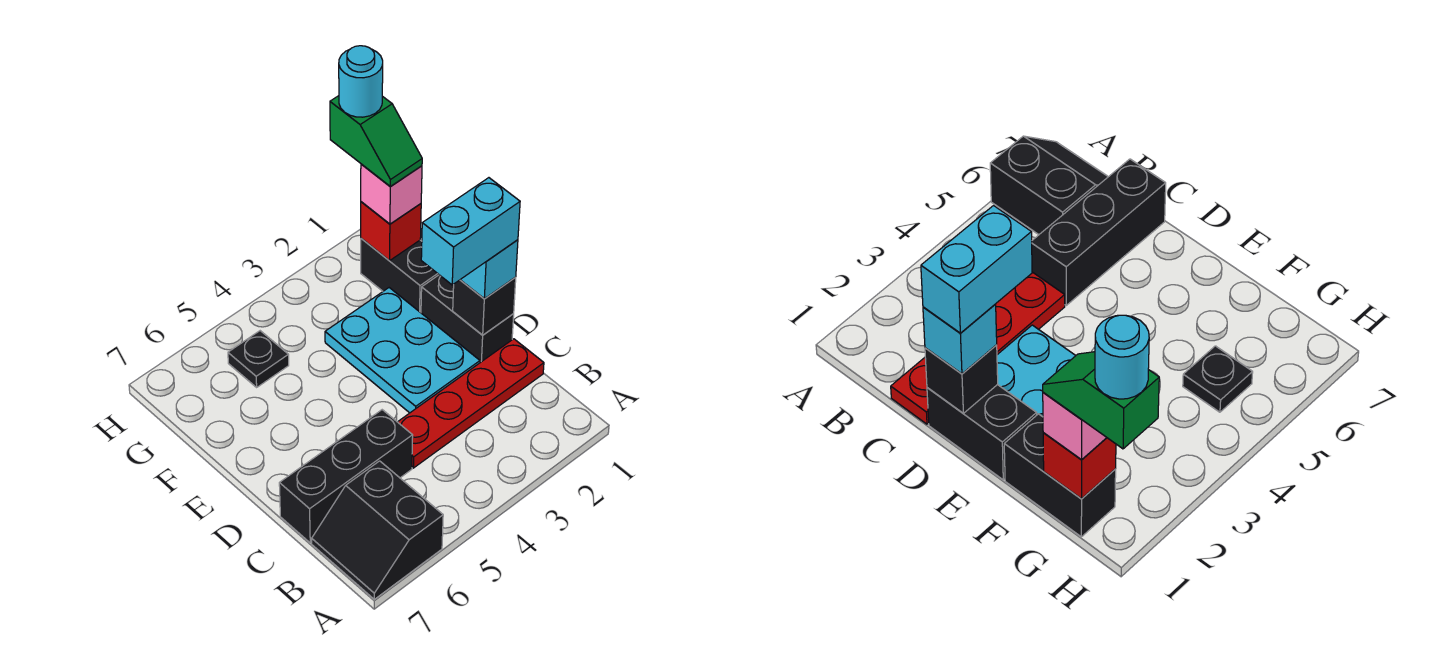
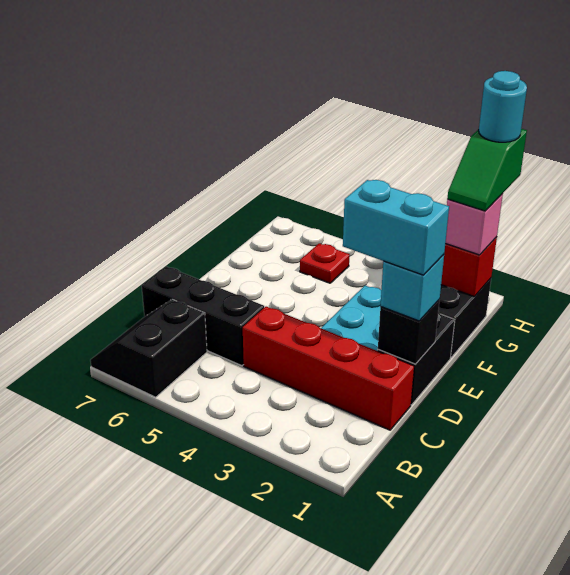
red plate C1:C4 level 1 -> red brick C1:C4 level 1
black plate G5 level 1 -> red plate G5 level 1

